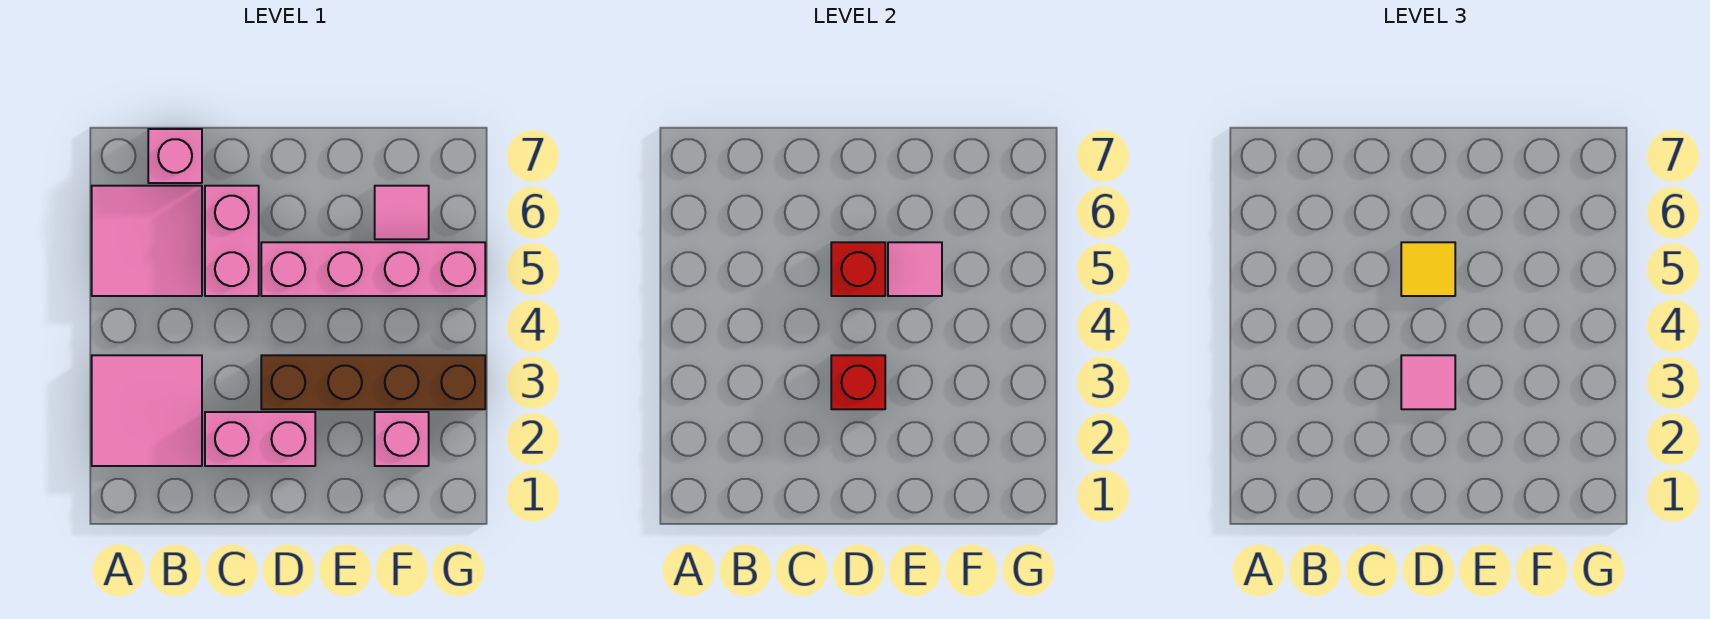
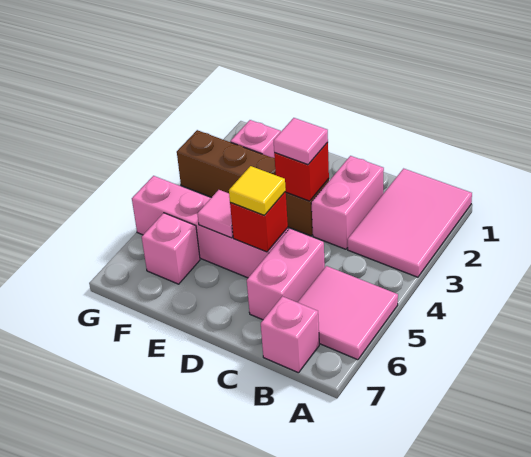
pink tile A2:B3 level 1 -> pink tile A1:B3 level 1
pink brick C2:D2 level 1 -> pink brick C2:C3 level 1
pink tile F6 level 1 -> pink brick F6 level 1

